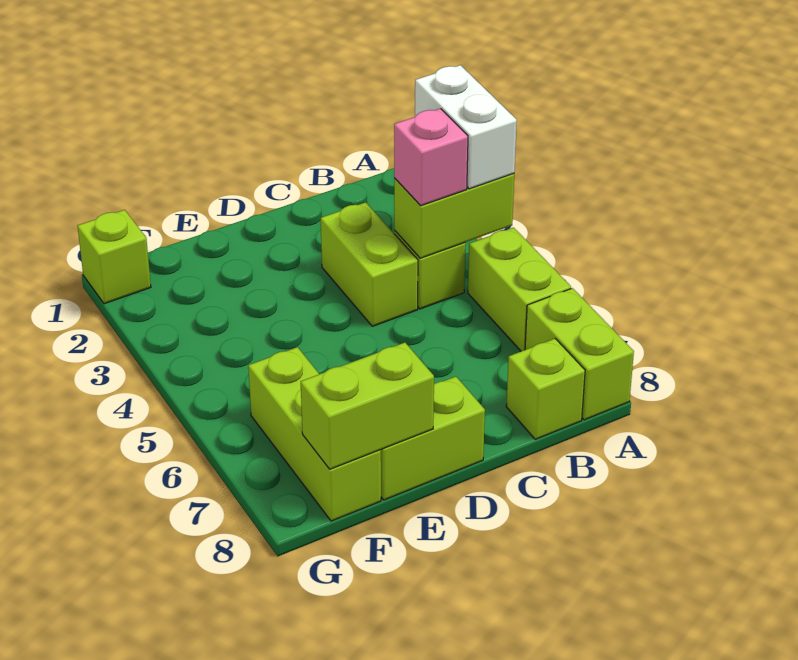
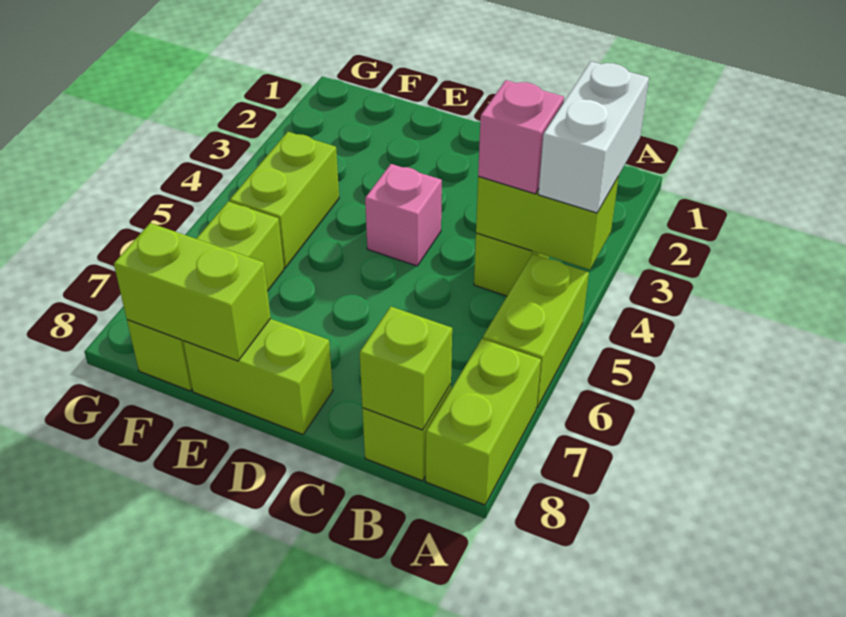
lime brick C3:C4 level 1 -> lime brick F4:F5 level 1
none -> pink brick D4 level 1
lime brick G1 level 1 -> lime brick B8 level 2

